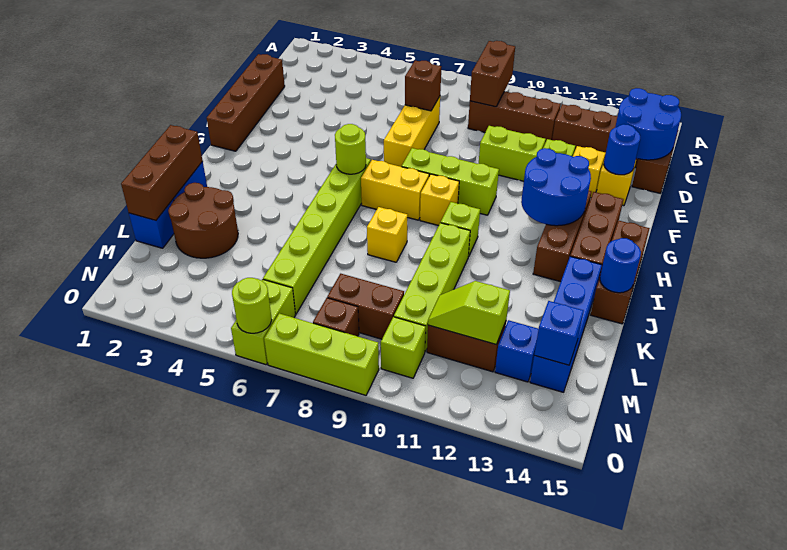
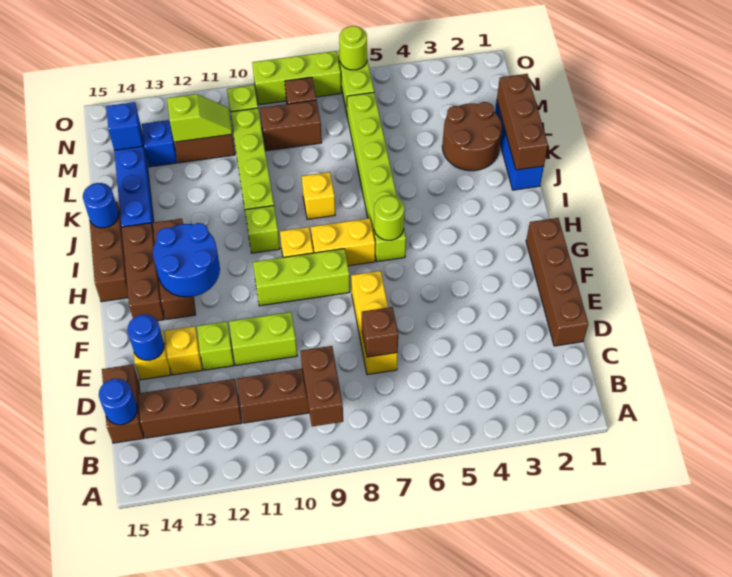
blue round brick C14:D15 level 2 -> blue round brick C15 level 2

